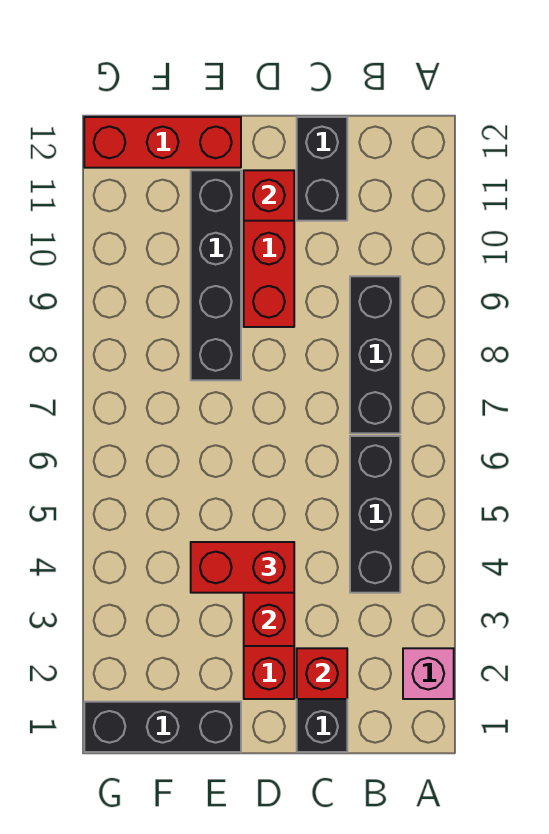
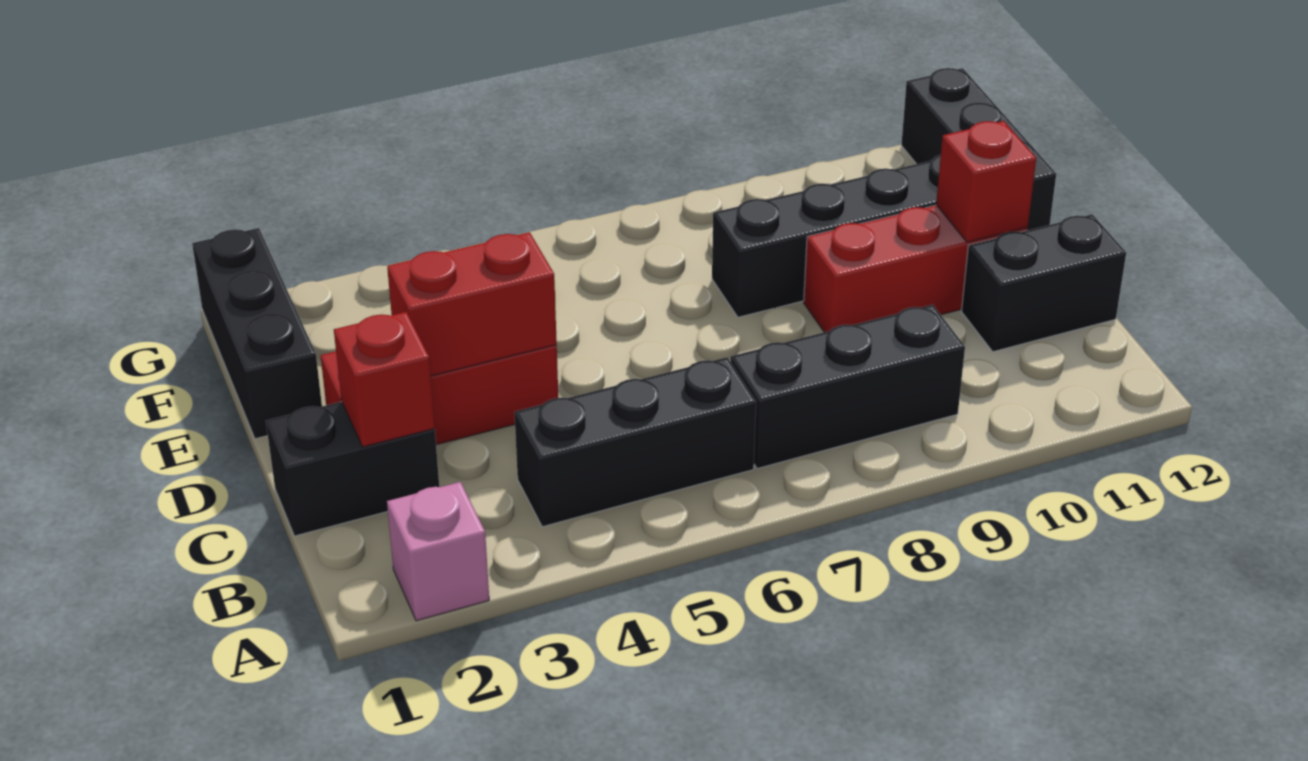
red brick D4:E4 level 3 -> none
red brick E12:G12 level 1 -> black brick E12:G12 level 1

